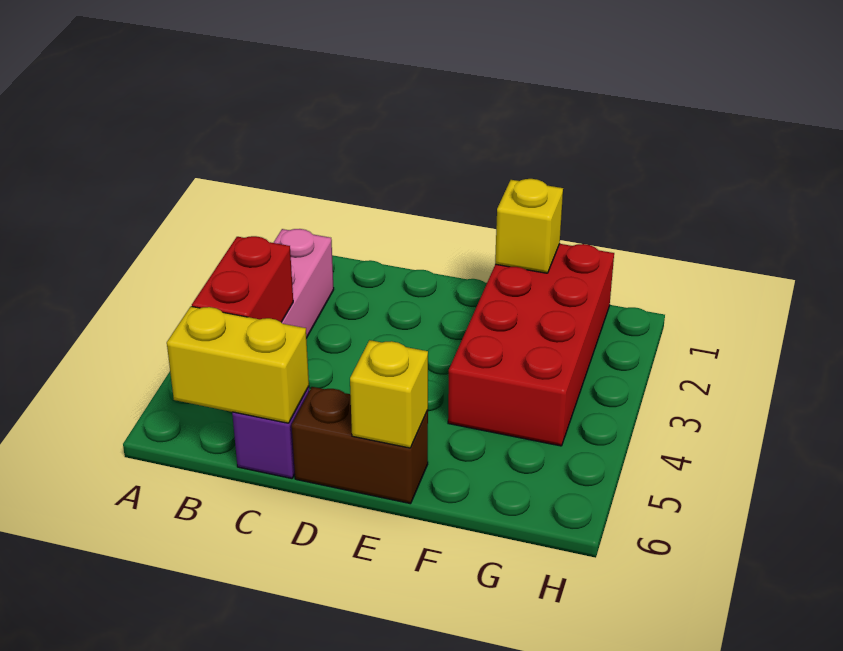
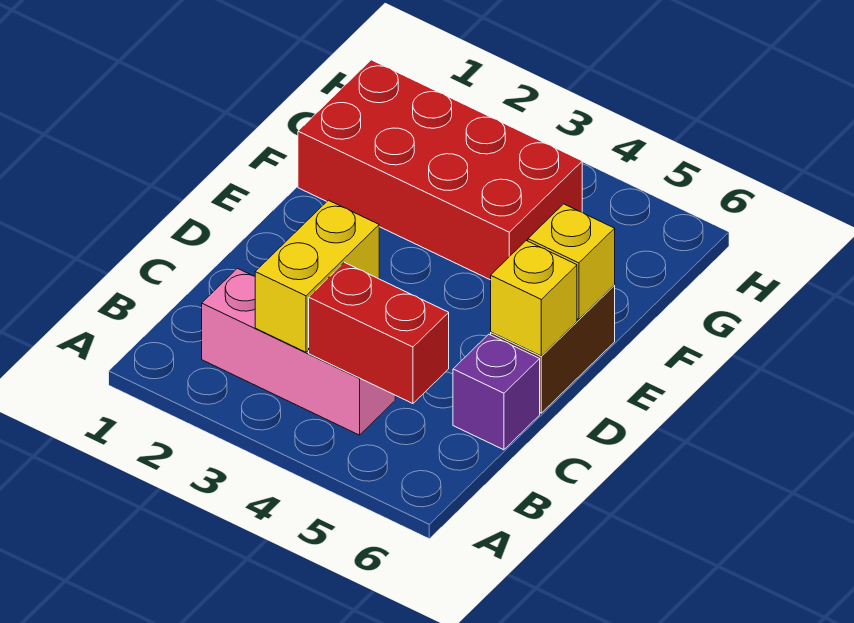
yellow brick B6:C6 level 2 -> yellow brick B3:C3 level 2
yellow brick F1 level 2 -> yellow brick D6 level 2

